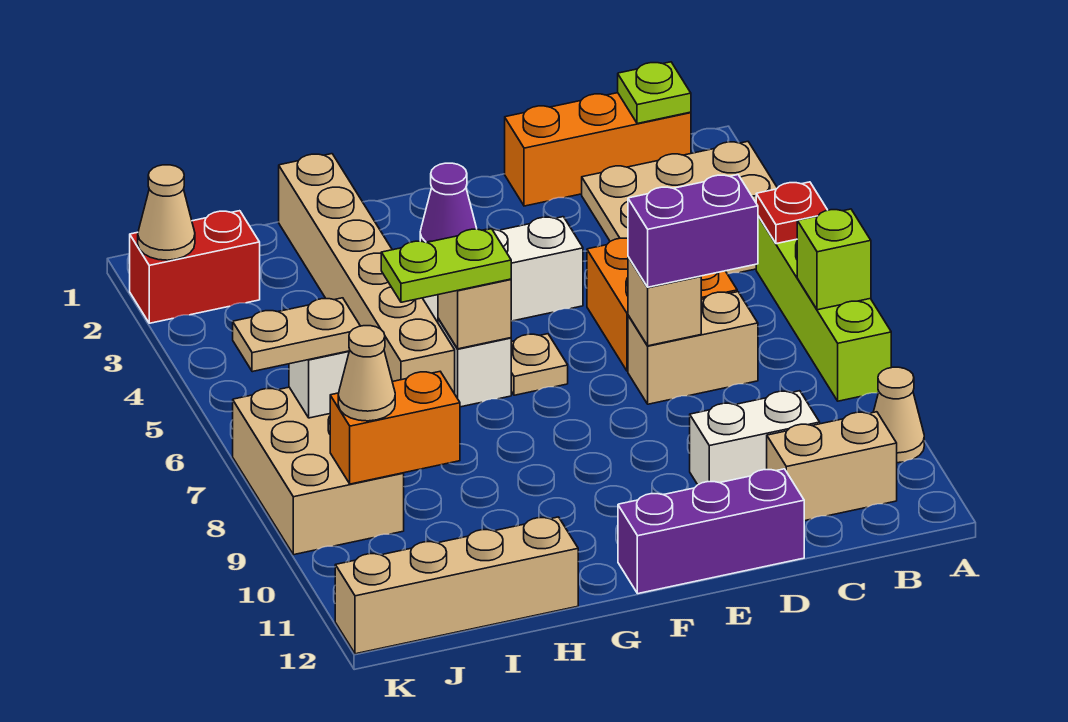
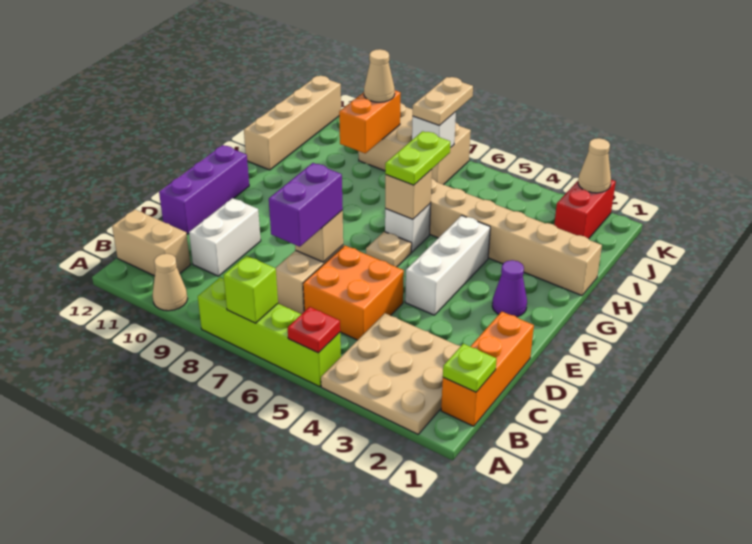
tan brick B11:C11 level 1 -> tan brick B11:B12 level 1

